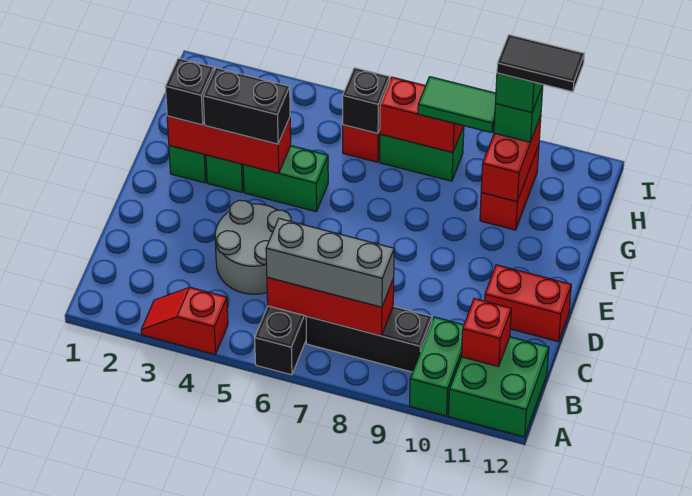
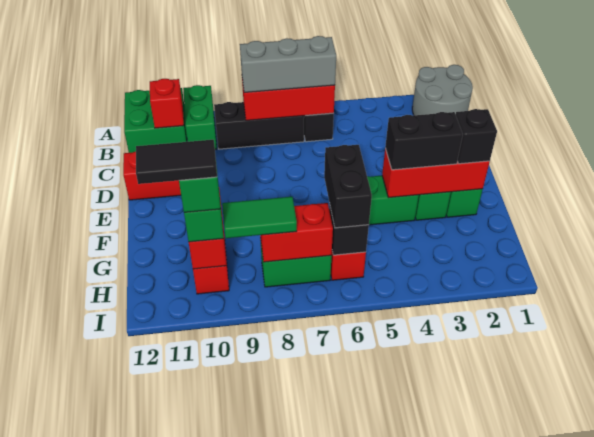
red slope A3:A4 level 1 top 4 -> none
grey round brick C4:D5 level 1 -> grey round brick A1:B2 level 1
none -> black brick G6:H6 level 3

